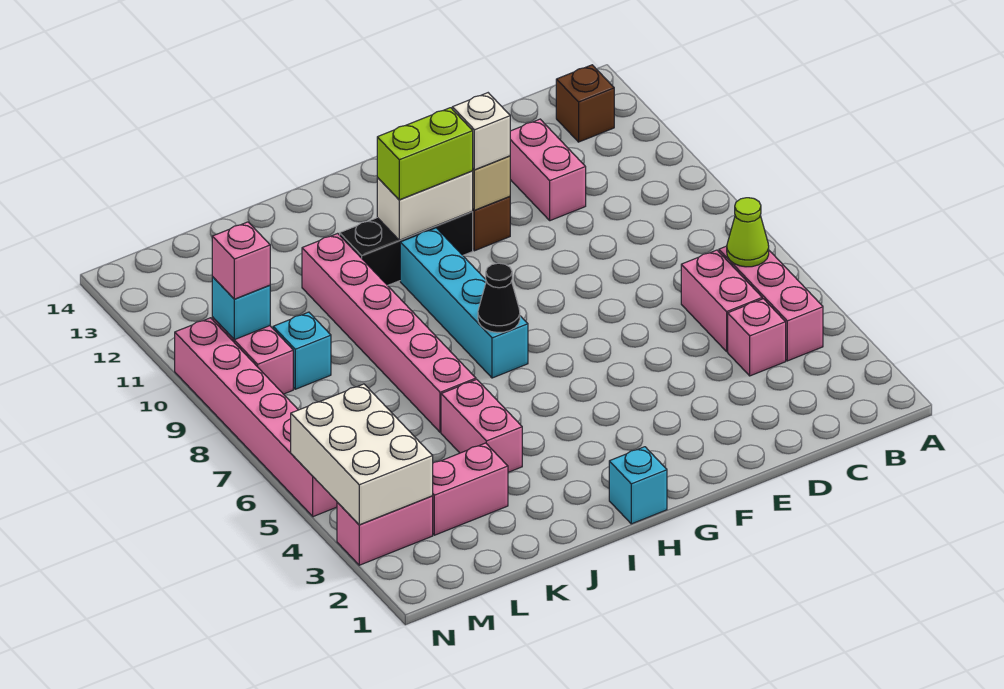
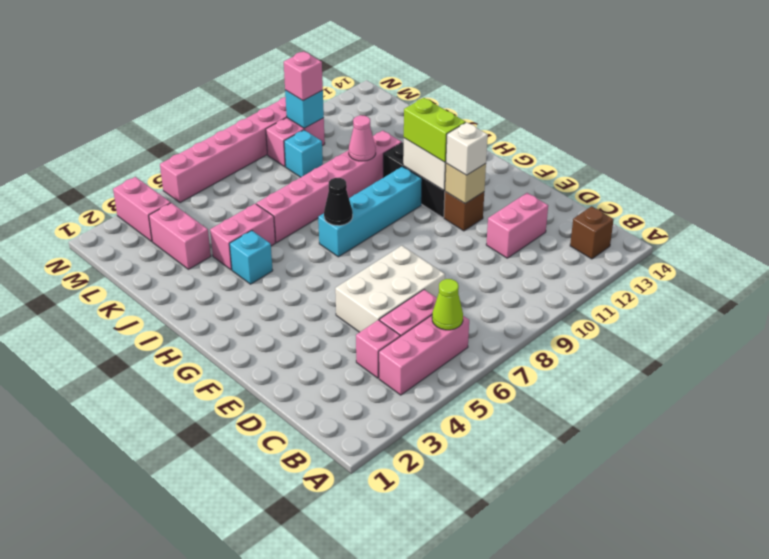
cyan brick H1 level 1 -> cyan brick I4 level 1
none -> pink cone J10 level 2
white brick M3:N5 level 2 -> white brick D5:E7 level 1

